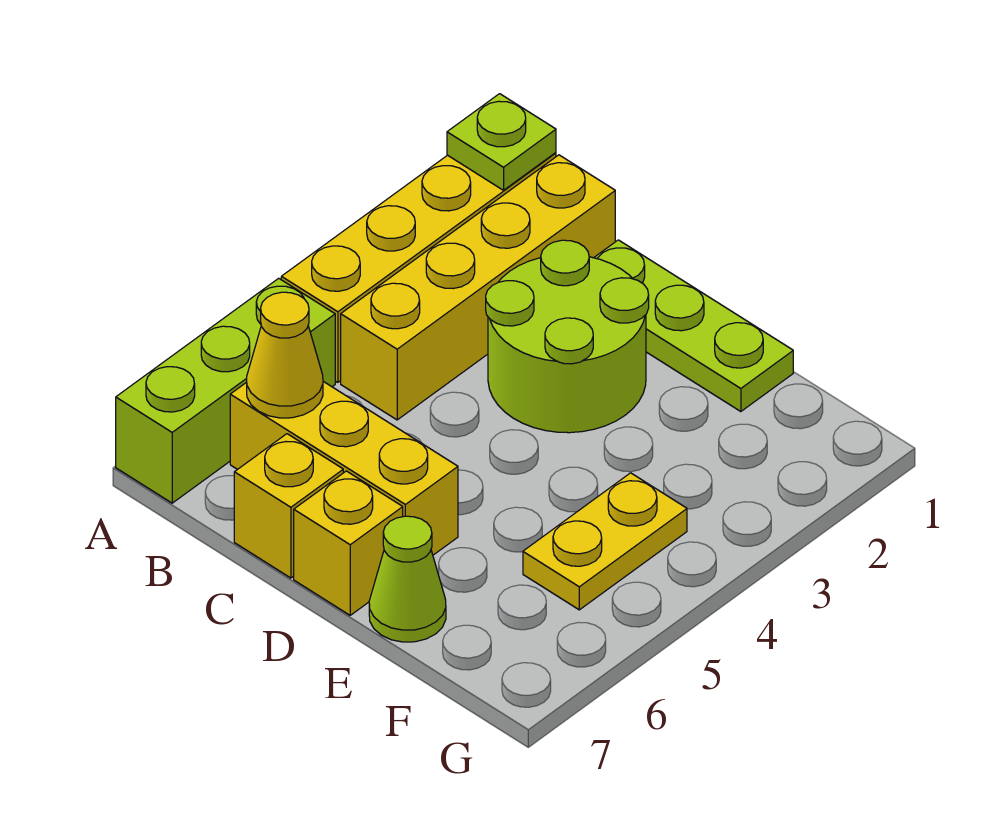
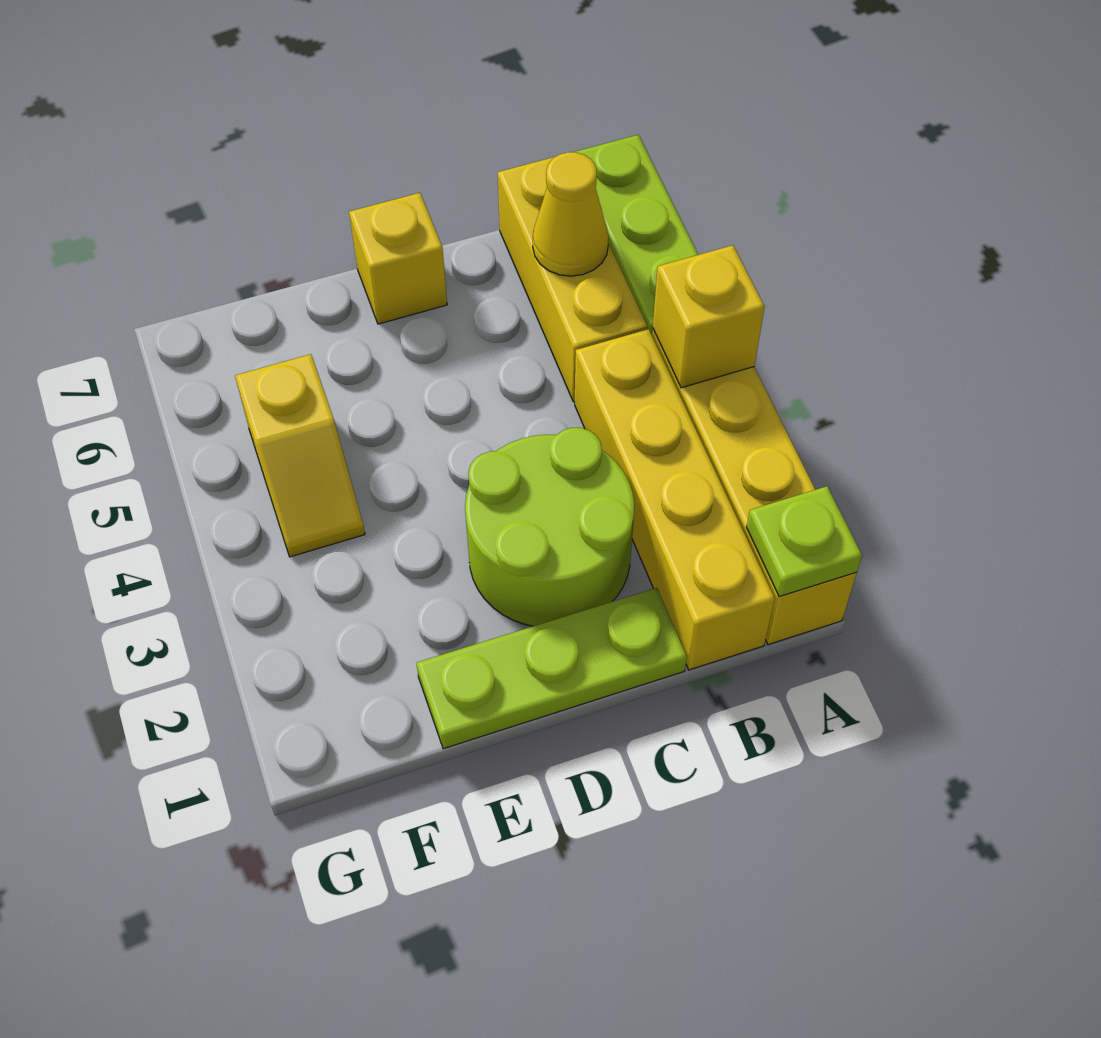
yellow brick B6:D6 level 1 -> yellow brick B5:B7 level 1
yellow brick C7 level 1 -> yellow brick A4 level 2
lime cone E7 level 1 -> none
yellow plate F4:F5 level 1 -> yellow slope F4:F5 level 1 top 5

